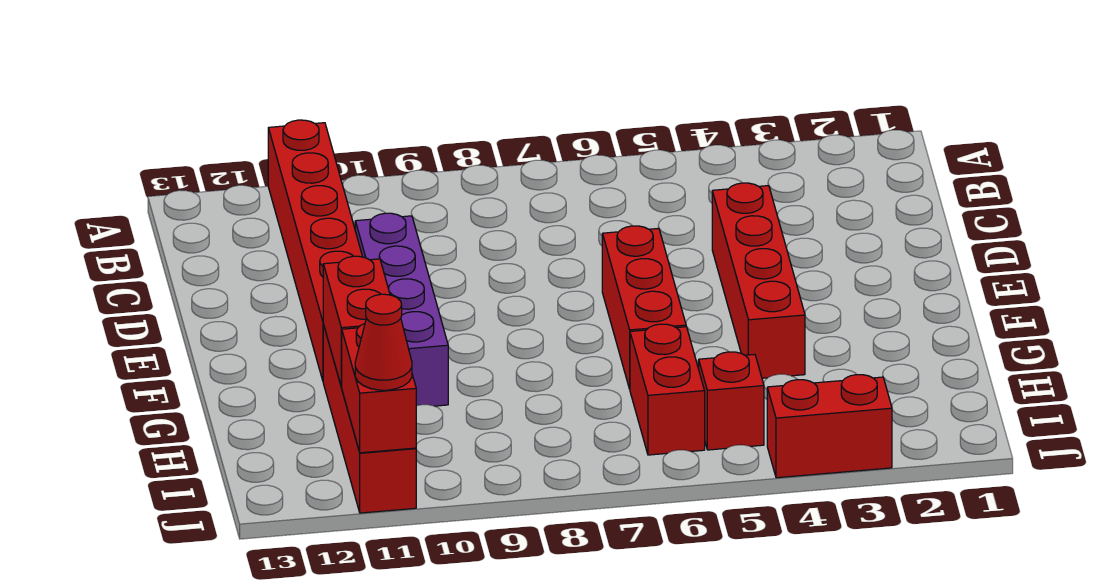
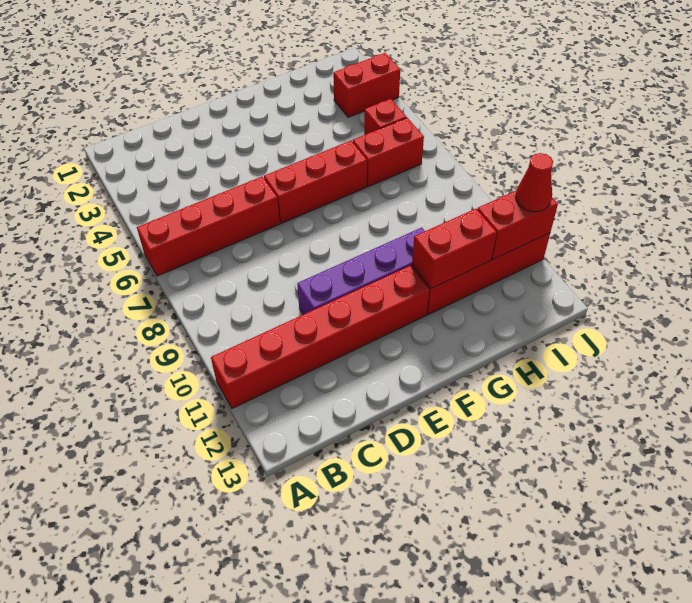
red brick D4:G4 level 1 -> red brick A6:D6 level 1
red brick J3:J4 level 1 -> red brick I3:J3 level 1

